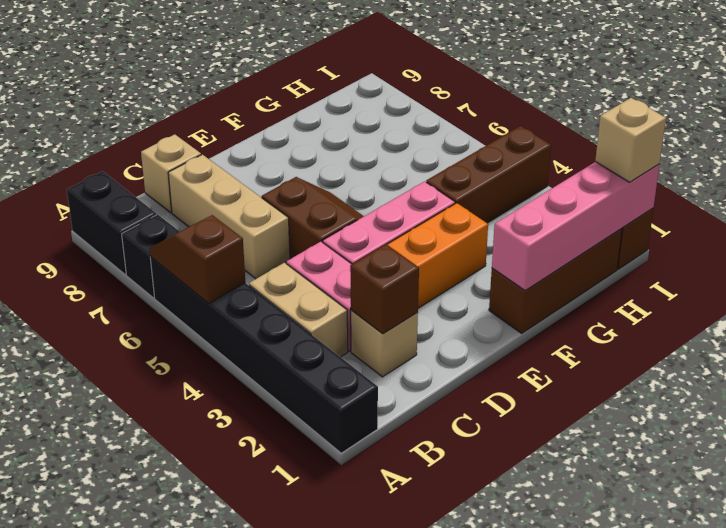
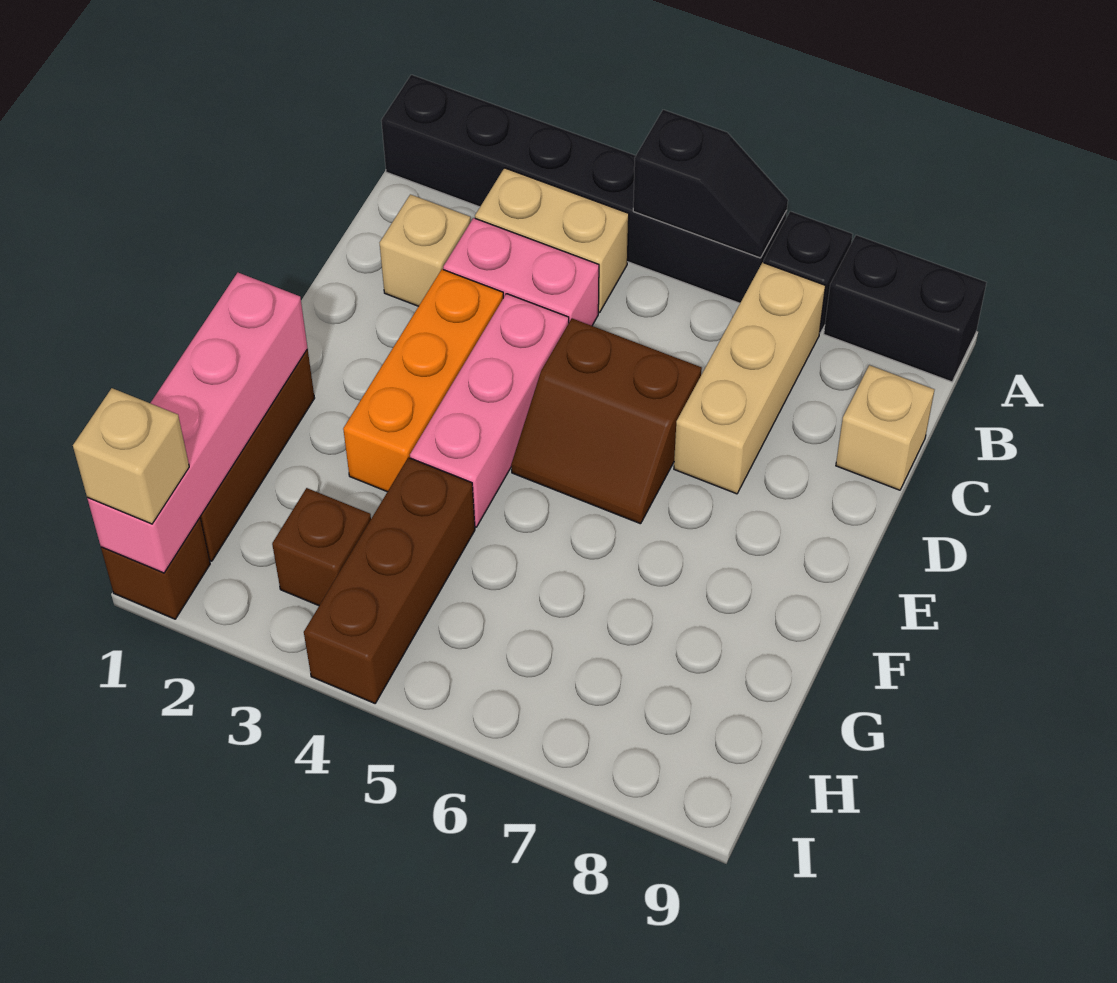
brown slope A5:A6 level 2 top 5 -> black slope A5:A6 level 2 top 5
brown brick C2 level 2 -> brown brick H3 level 1
tan brick C6:C8 level 1 -> tan brick B7:D7 level 1

